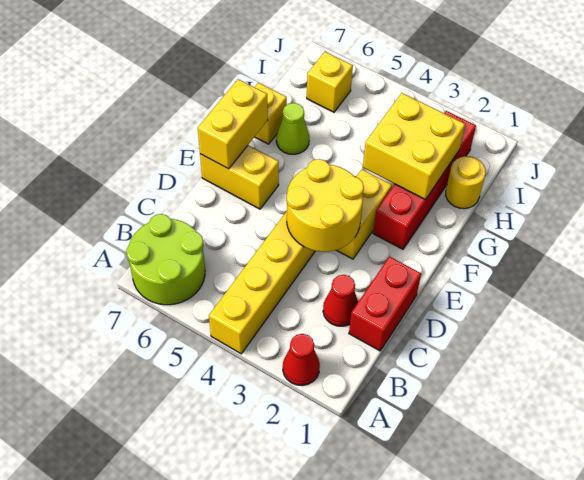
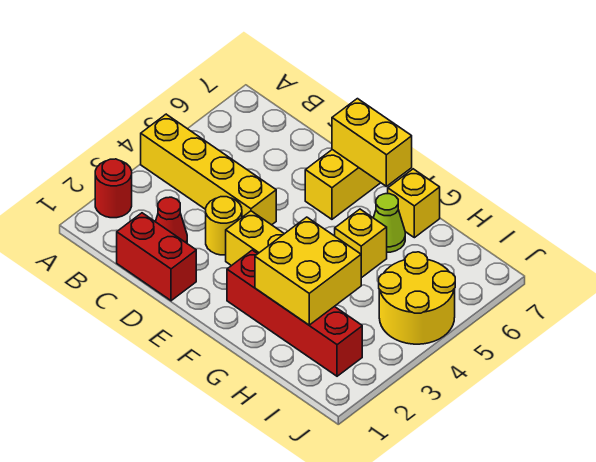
red cone A2 level 1 -> red round brick A2 level 1
lime round brick A6:B7 level 1 -> none
yellow round brick D3:E4 level 2 -> yellow round brick I4:J5 level 1
yellow round brick H1 level 1 -> yellow round brick D3 level 1
yellow brick I6 level 1 -> yellow brick G5 level 1

